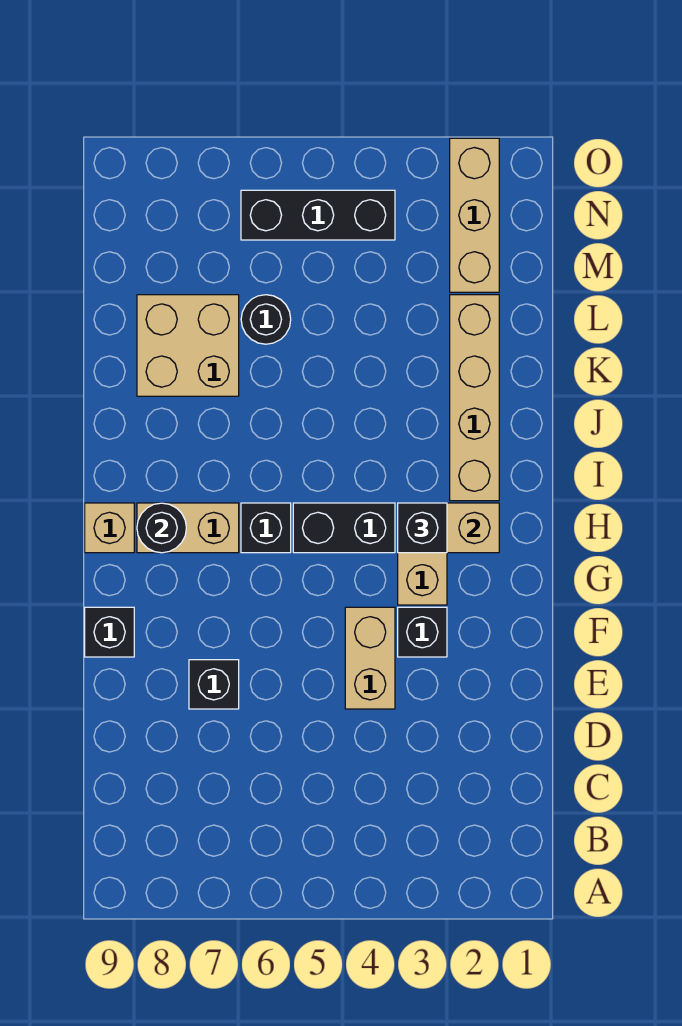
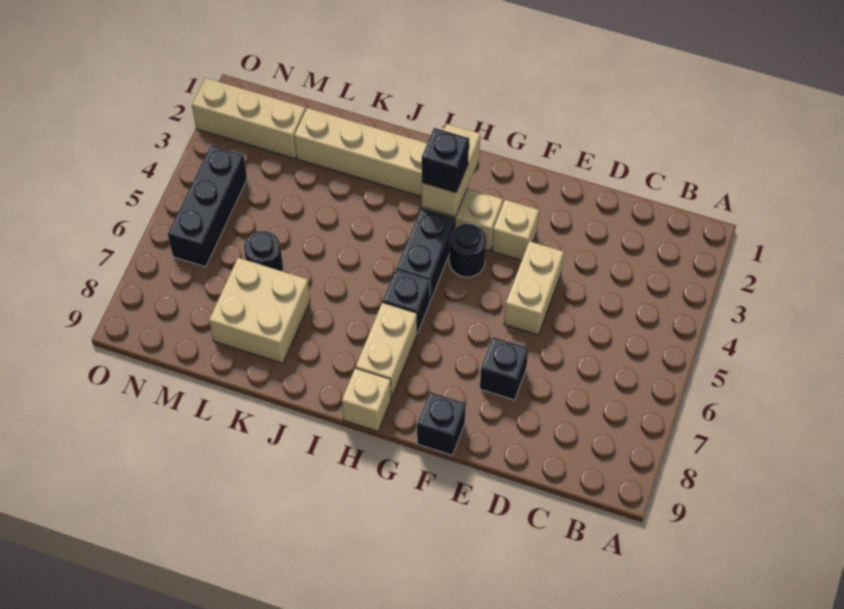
tan brick E4:F4 level 1 -> tan brick E4:E5 level 1
black brick F3 level 1 -> tan brick F3 level 1
black round brick H8 level 2 -> black round brick G4 level 1

